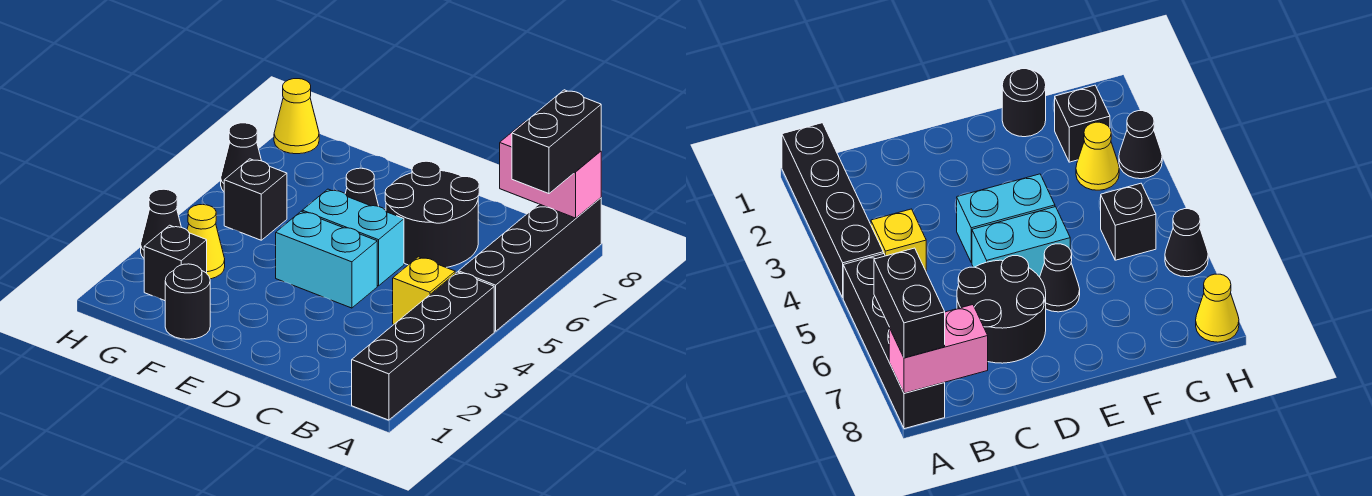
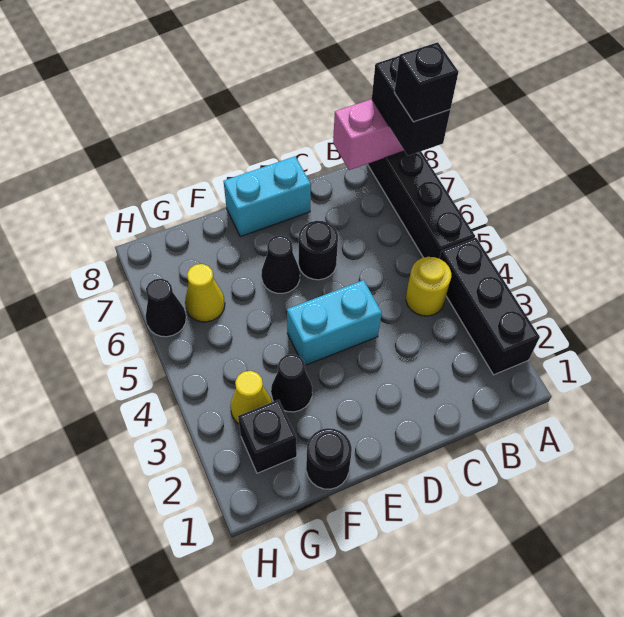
black brick A1:A4 level 1 -> black brick A2:A4 level 1
yellow brick B4 level 1 -> yellow round brick B4 level 1
black round brick C6:D7 level 1 -> black round brick D6 level 1
cyan brick D5:E5 level 1 -> cyan brick D8:E8 level 1
black brick G5 level 1 -> black brick A7 level 4
black cone H3 level 1 -> black cone F3 level 1
yellow cone H8 level 1 -> yellow cone G6 level 1

